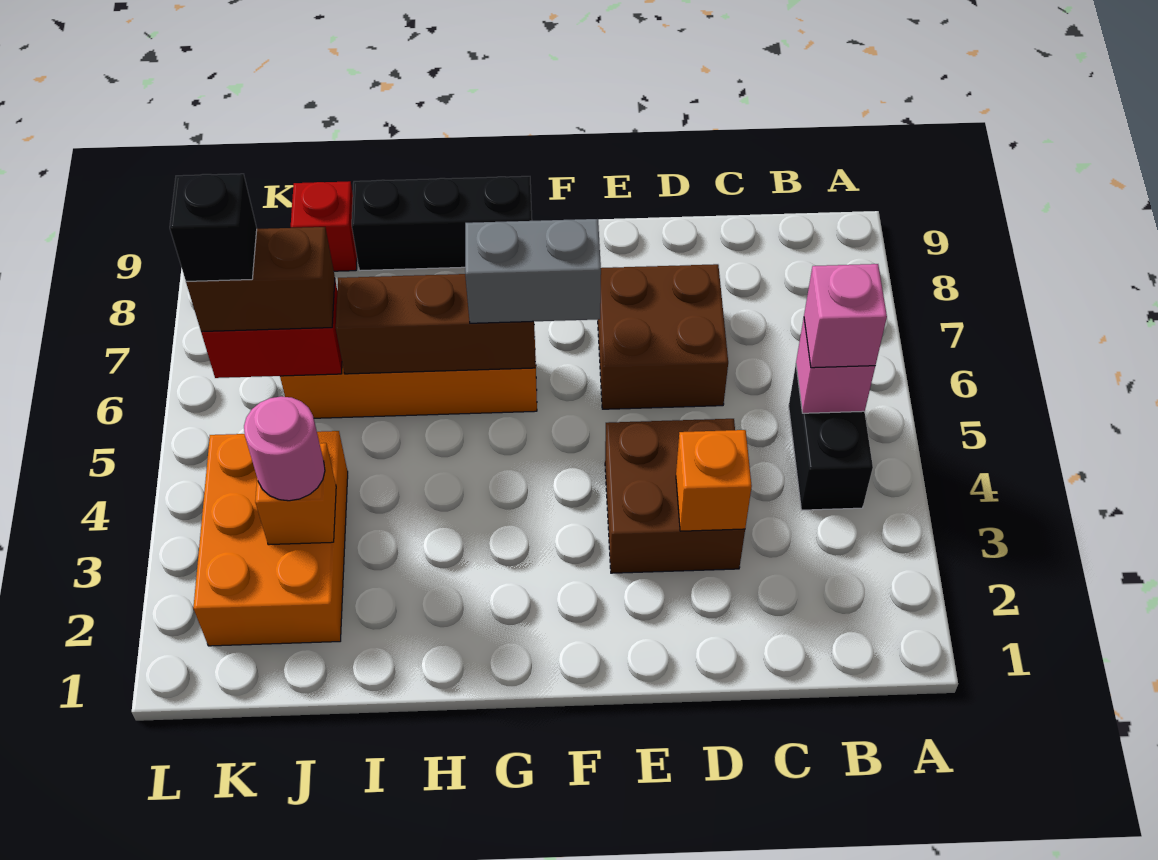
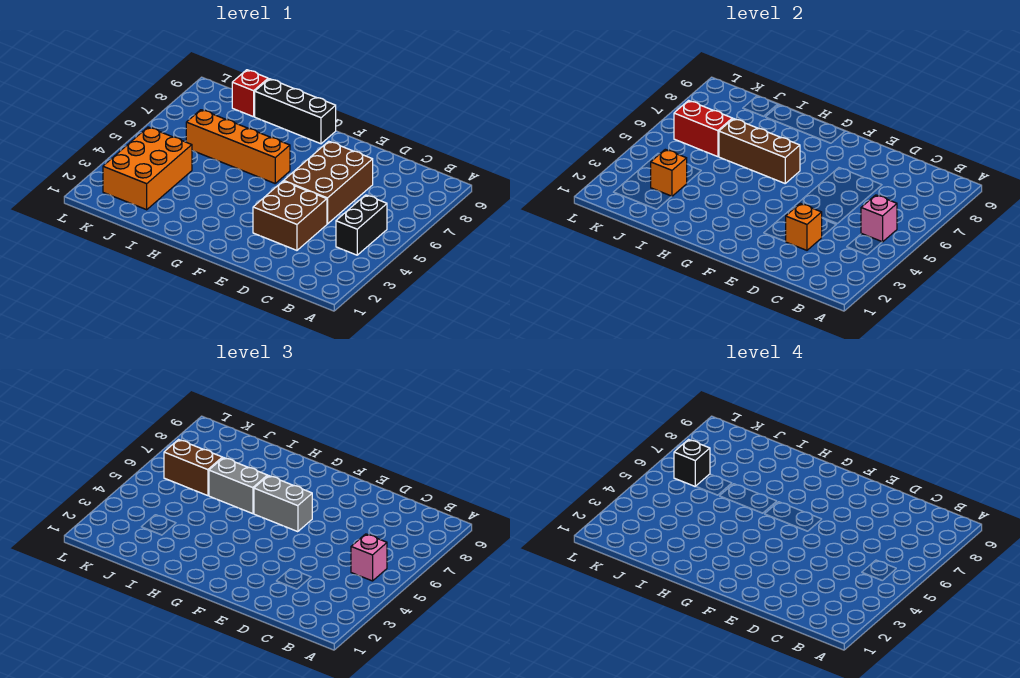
brown brick D6:E7 level 1 -> brown brick D5:E7 level 1
none -> grey brick H6:I6 level 3
pink round brick J3 level 3 -> none

